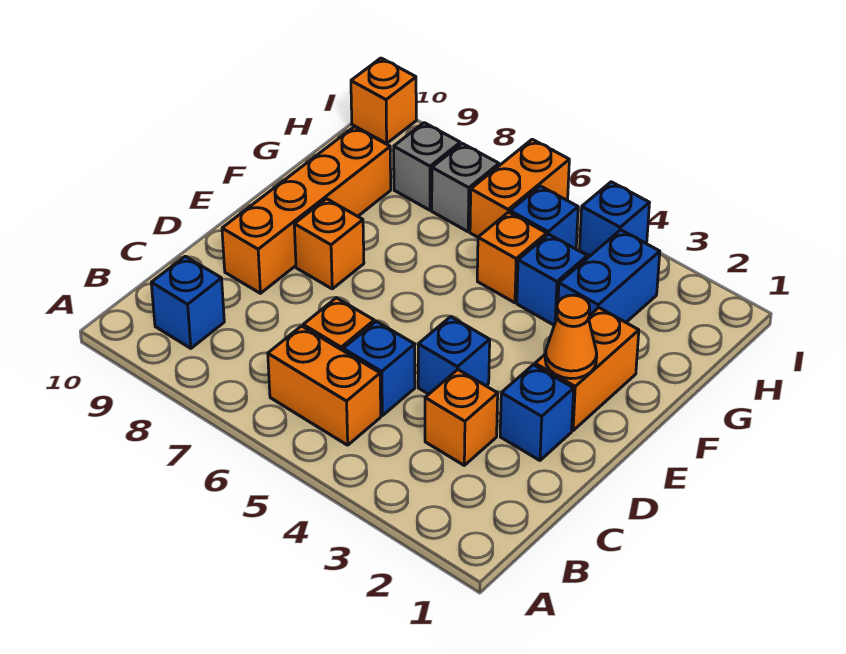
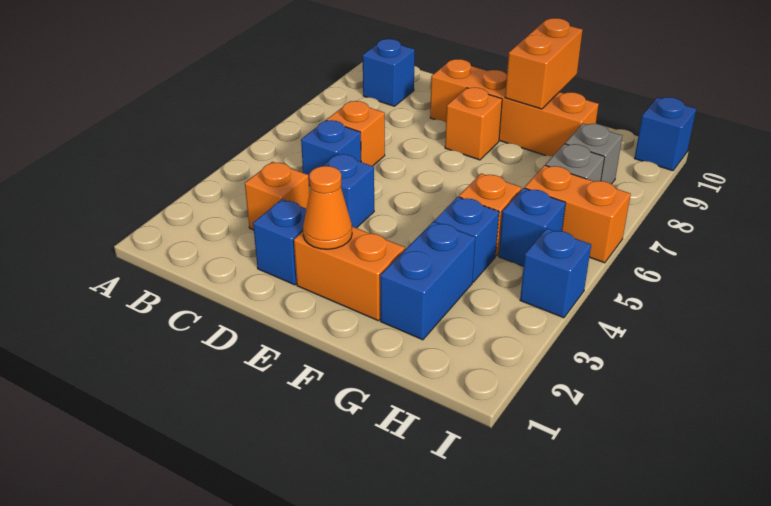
orange brick B5:B6 level 1 -> orange brick F9:F10 level 2
blue brick G3:H3 level 1 -> blue brick G2:G3 level 1
orange brick I10 level 1 -> blue brick I10 level 1

